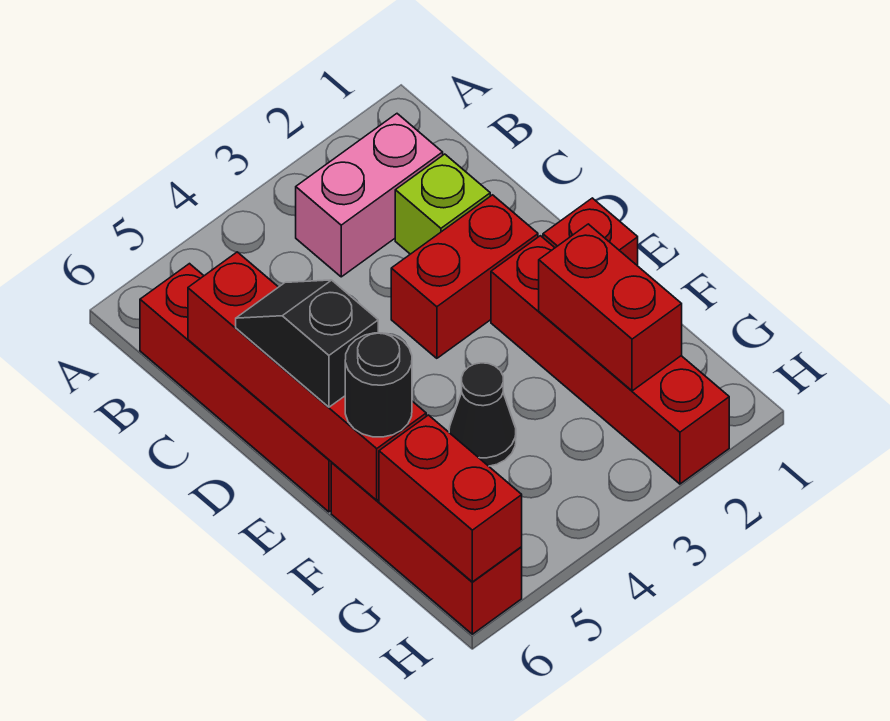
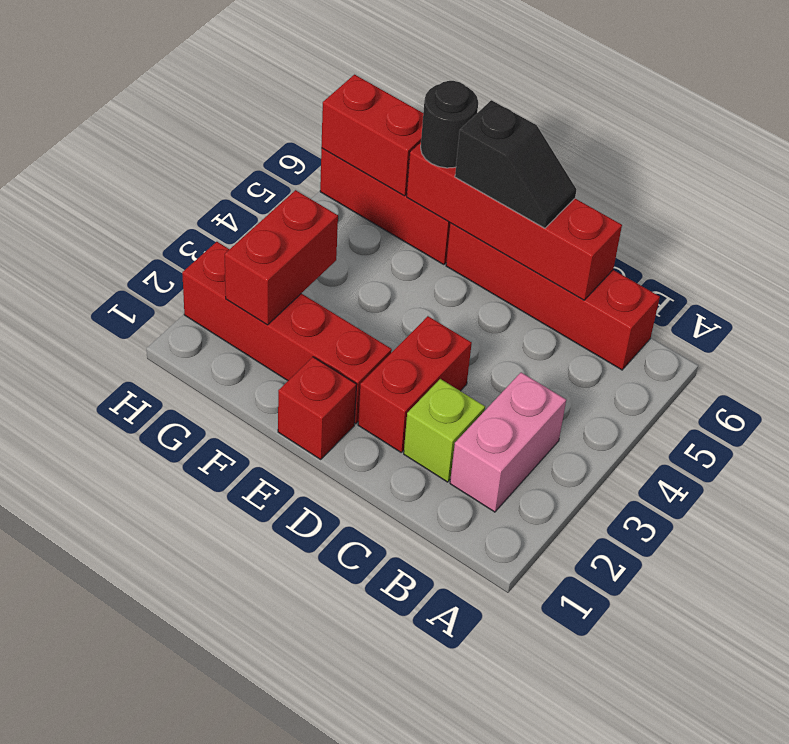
red brick F2:G2 level 2 -> red brick G2:G3 level 2
black cone F4 level 1 -> none

